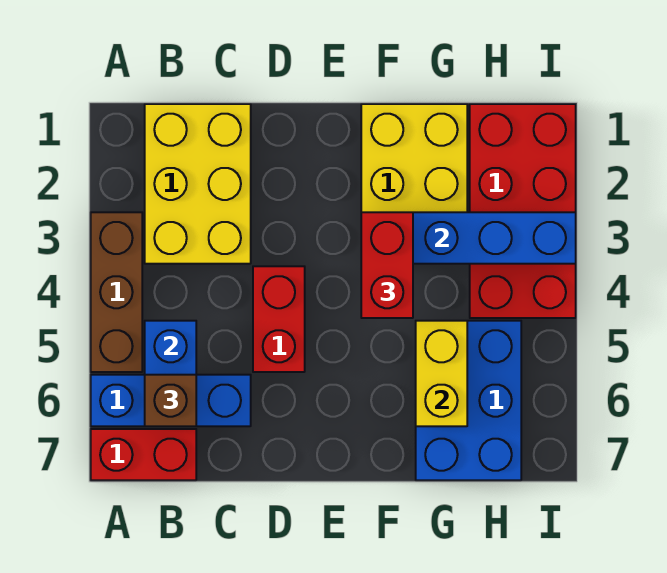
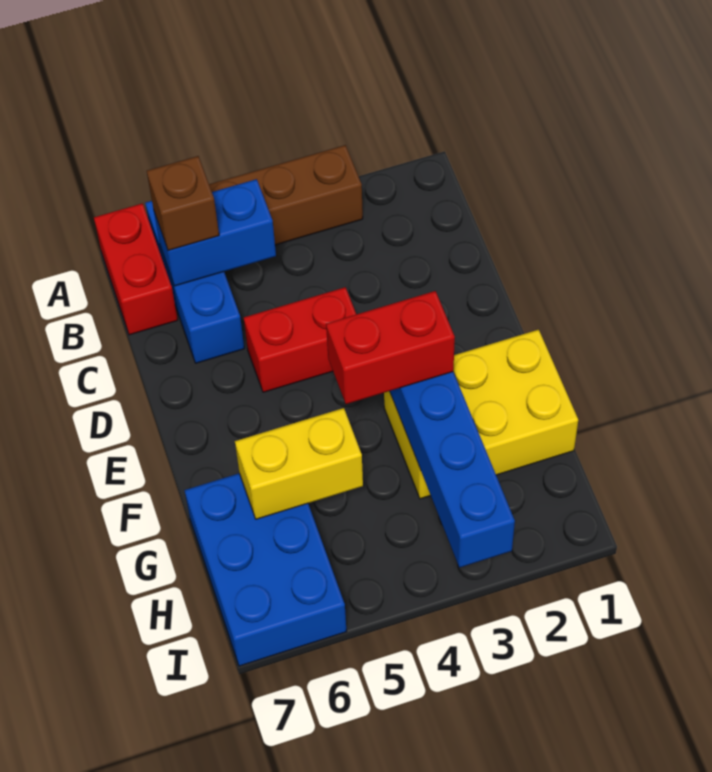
yellow brick B1:C3 level 1 -> none
blue brick G5:H7 level 1 -> blue brick G6:I7 level 1
red brick H1:I4 level 1 -> none

